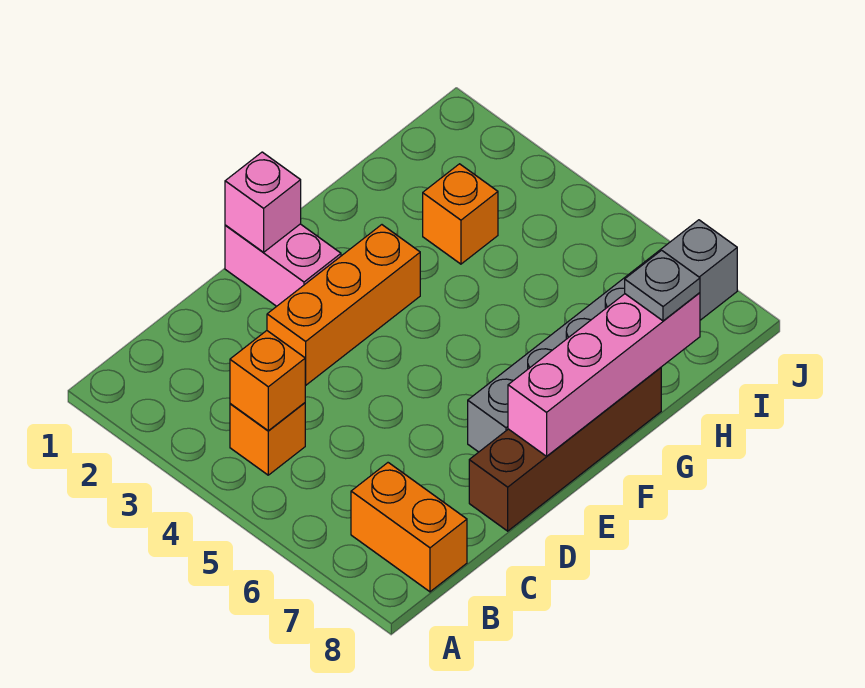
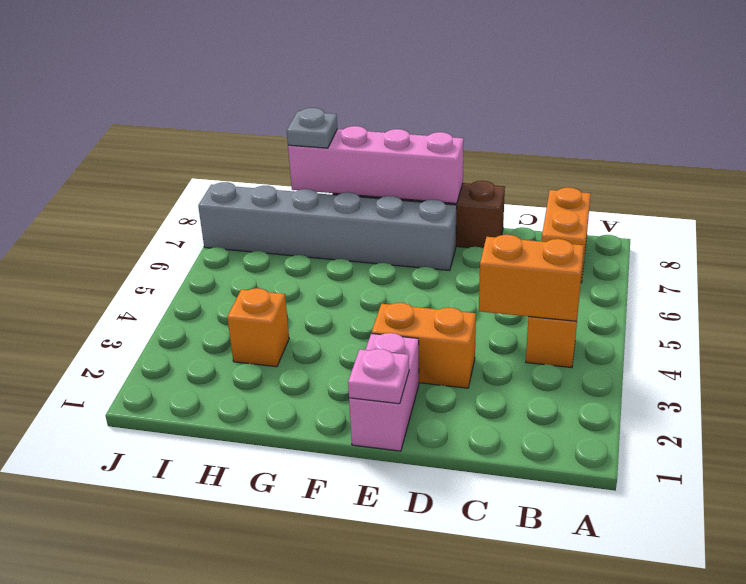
orange brick B4 level 2 -> orange brick B4:C4 level 2
orange brick D3:F3 level 1 -> orange brick D3:E3 level 1
pink brick E1 level 2 -> pink plate E1 level 2

